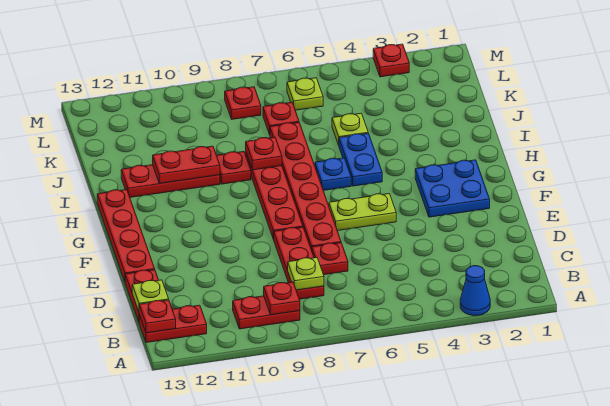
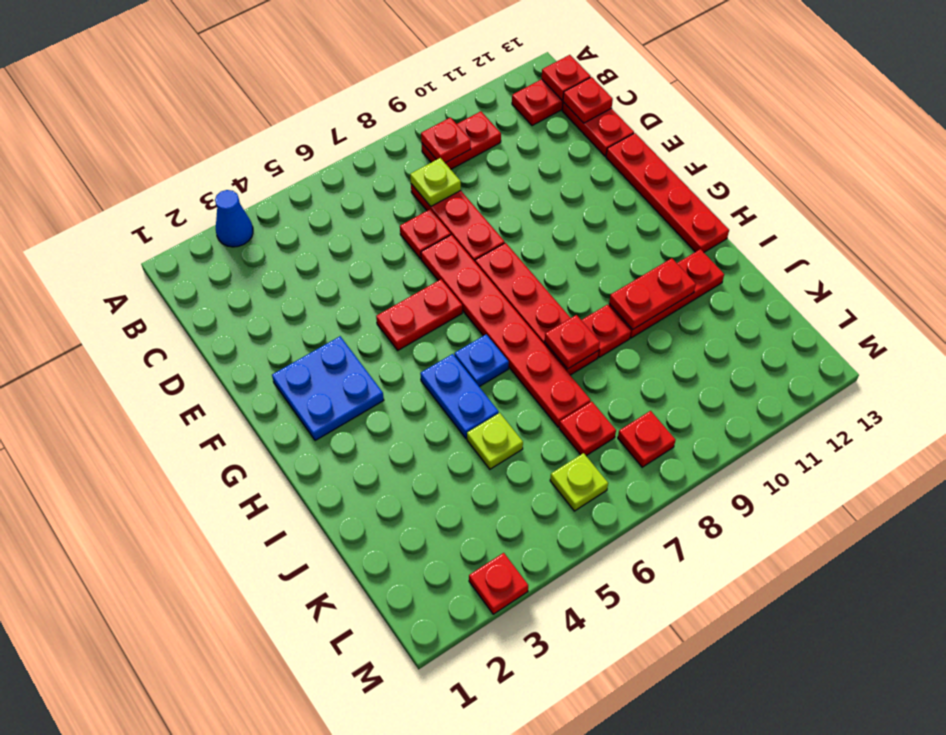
lime plate C13 level 2 -> red plate C13 level 2
lime plate F5:F6 level 1 -> red plate F5:F6 level 1

